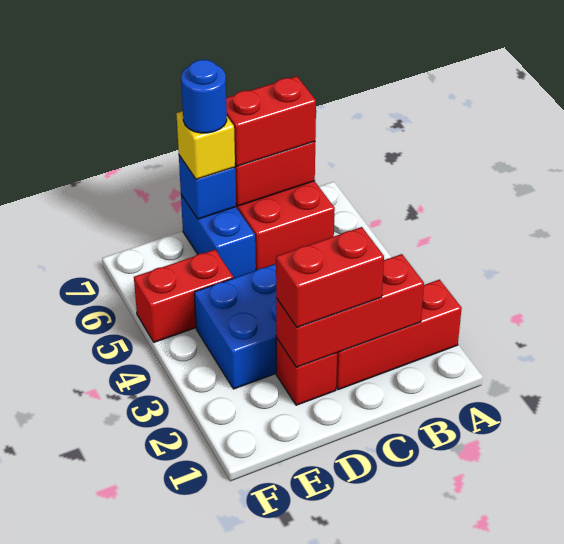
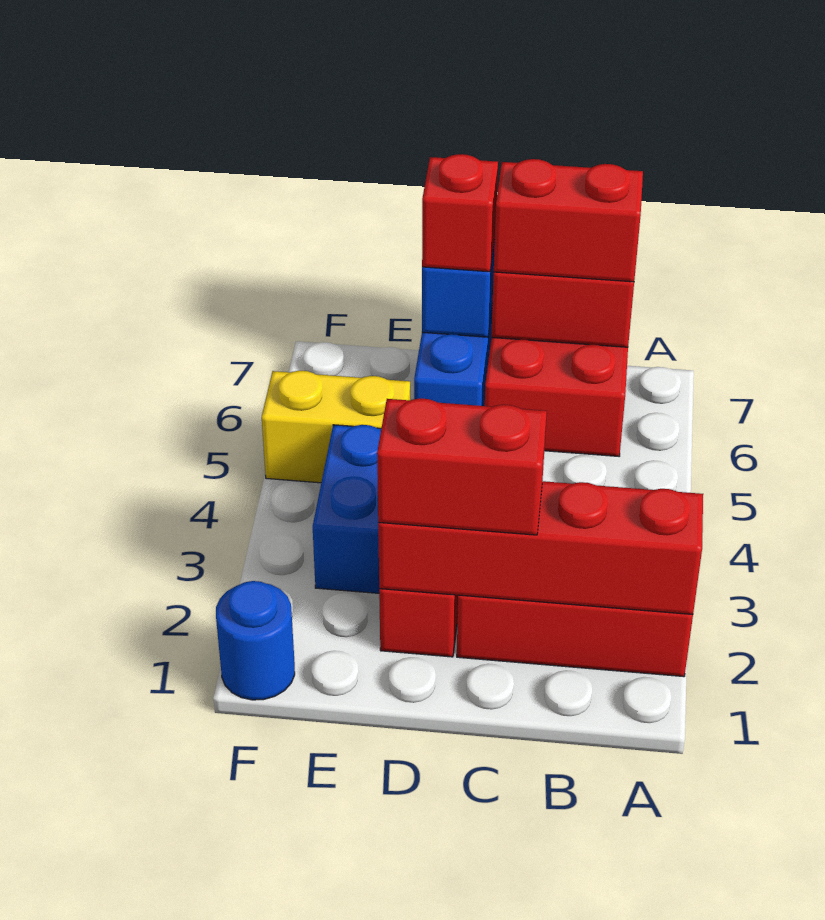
red brick B2:D2 level 2 -> red brick A2:D2 level 2
yellow brick D7 level 3 -> red brick D7 level 3
blue round brick D7 level 4 -> blue round brick F1 level 1
red brick E5:F5 level 1 -> yellow brick E5:F5 level 1

